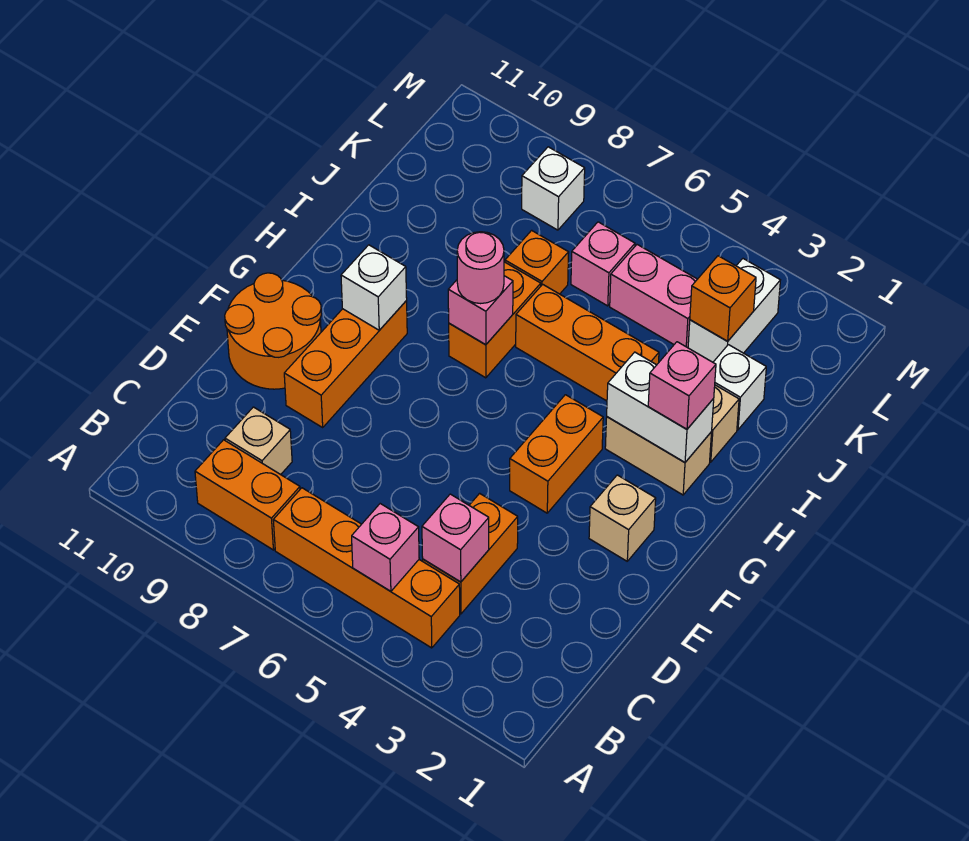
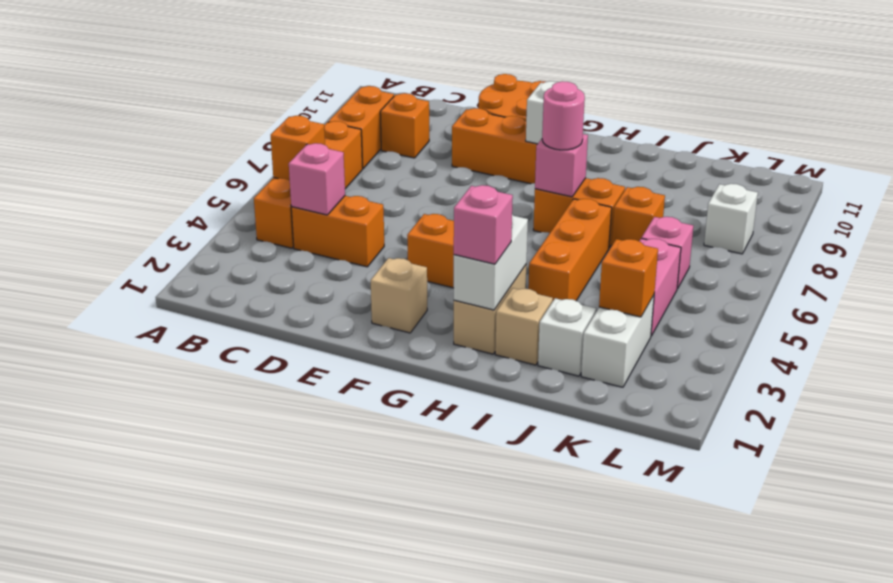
pink brick B5 level 2 -> orange brick B5 level 2
tan brick C9 level 1 -> orange brick C9 level 1
white brick K3:L3 level 1 -> white brick K2:K3 level 1

